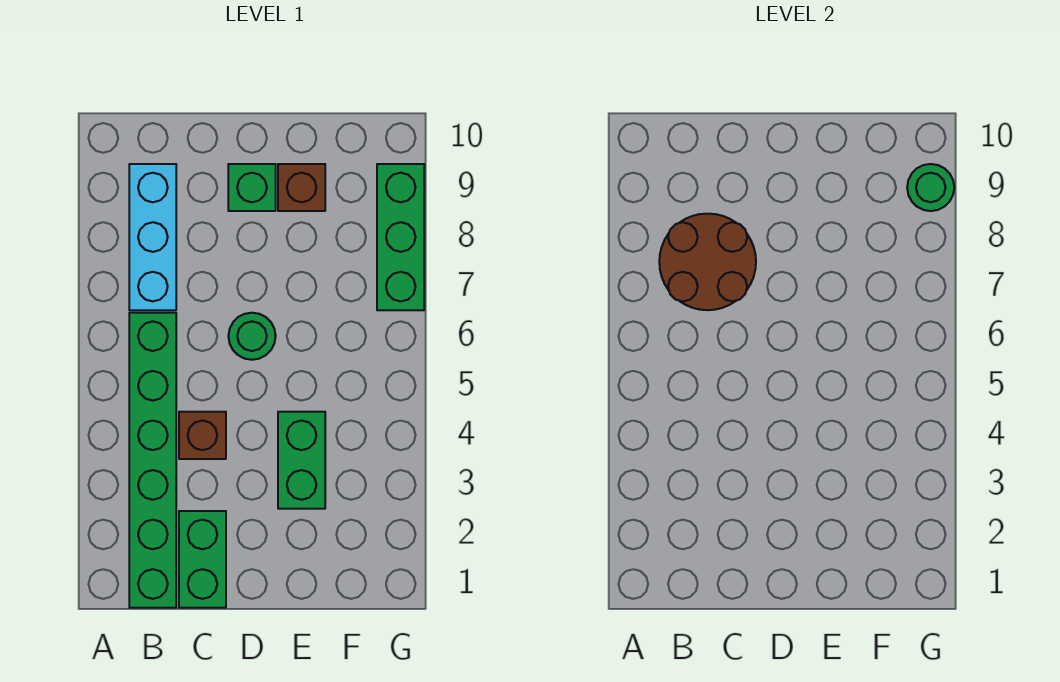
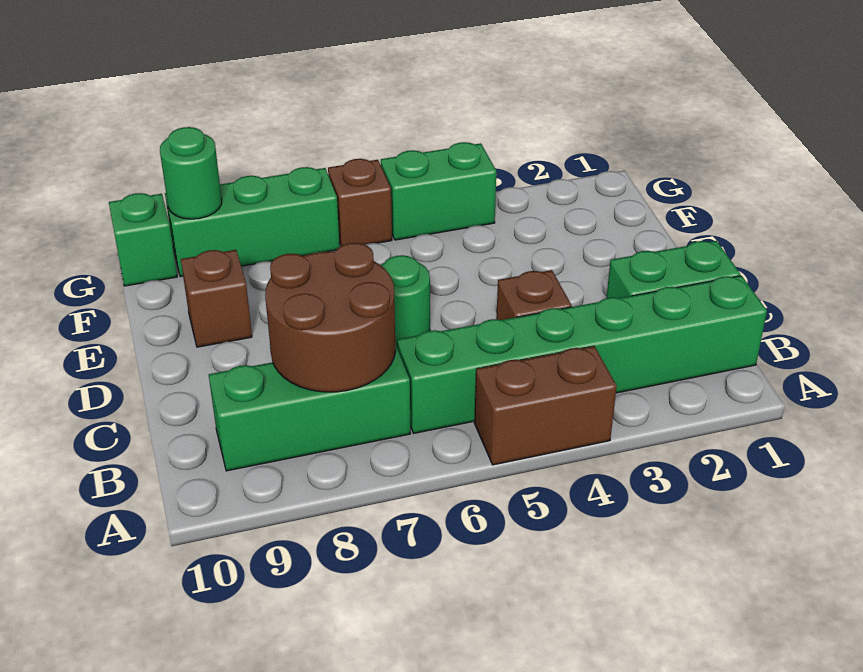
none -> brown brick A4:A5 level 1
cyan brick B7:B9 level 1 -> green brick B7:B9 level 1
green brick D9 level 1 -> green brick G10 level 1
green brick E3:E4 level 1 -> green brick G4:G5 level 1
none -> brown brick G6 level 1

